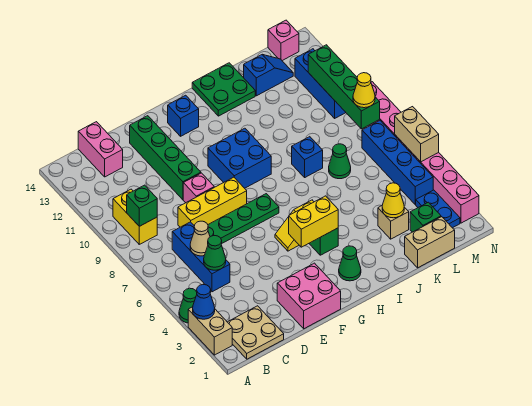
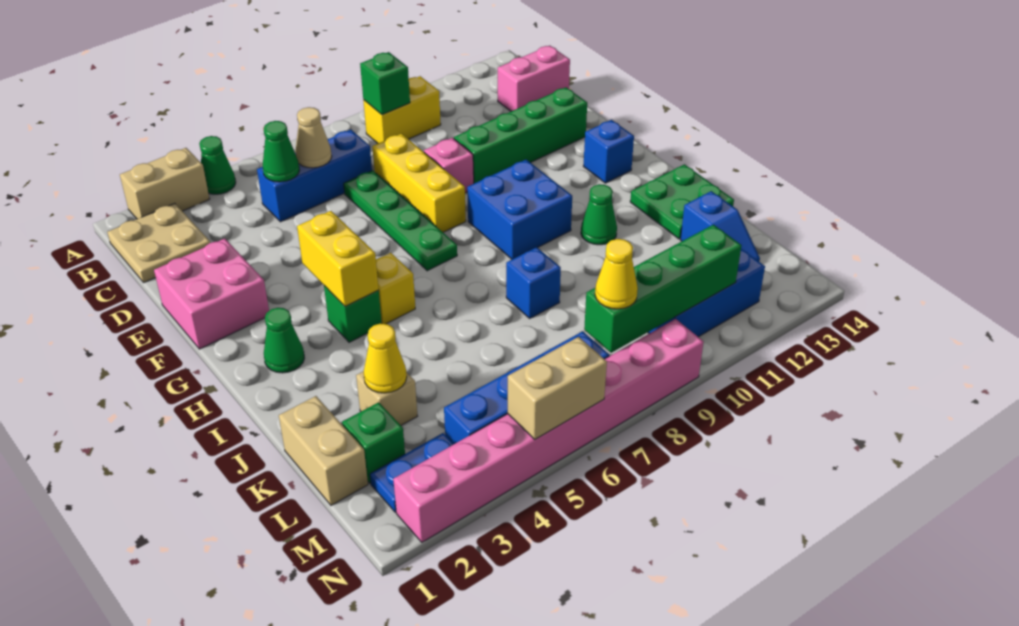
blue cone A3 level 2 -> none
green cone K7 level 1 -> green cone I11 level 1
pink brick M14 level 1 -> none

